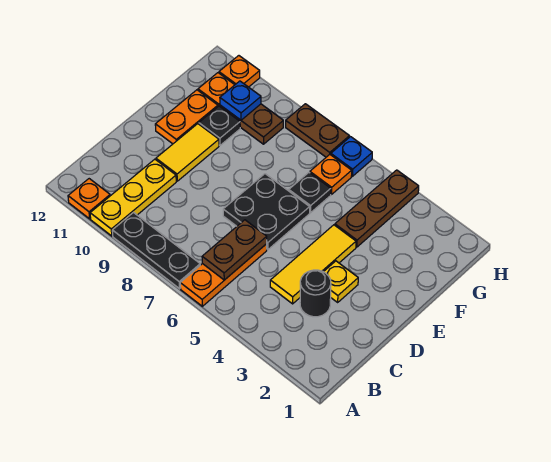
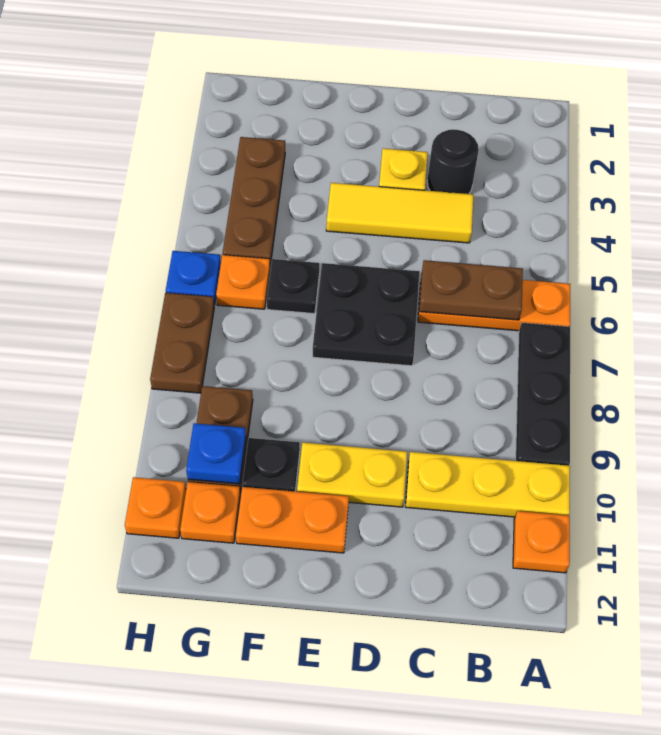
yellow tile D10:E10 level 1 -> yellow plate D10:E10 level 1
brown plate F4:H4 level 1 -> brown plate G3:G5 level 1

